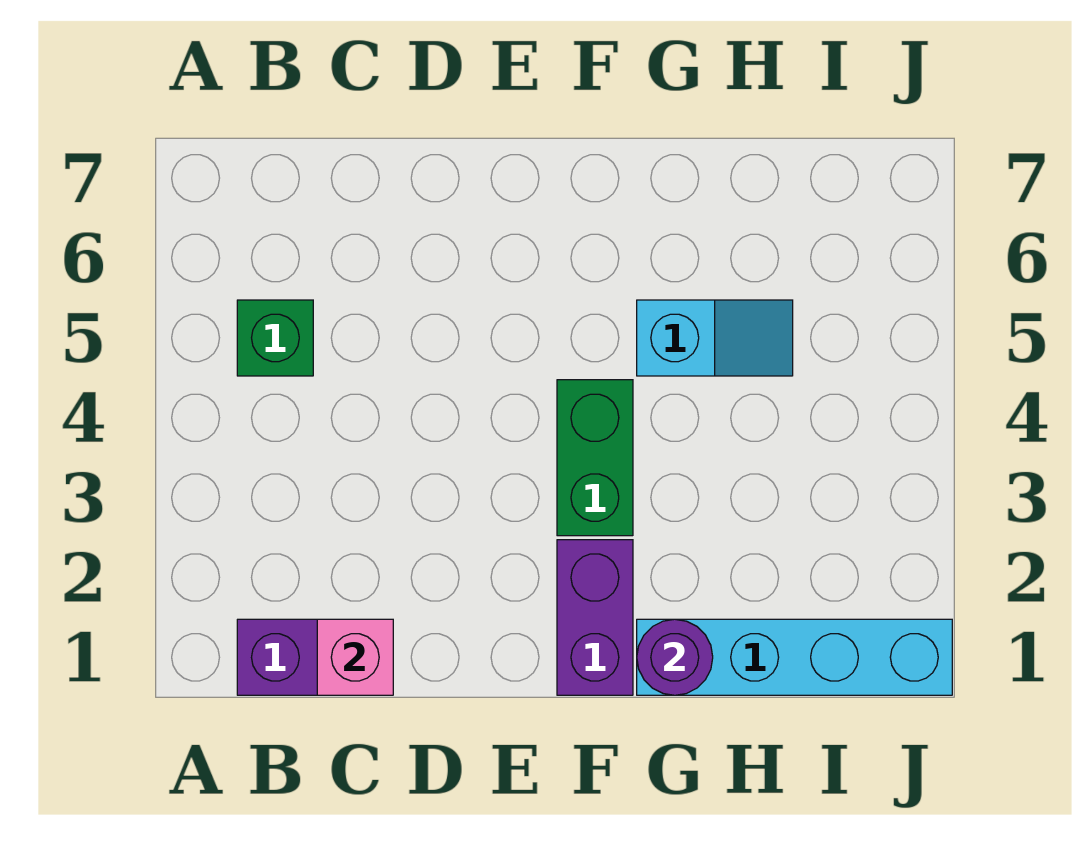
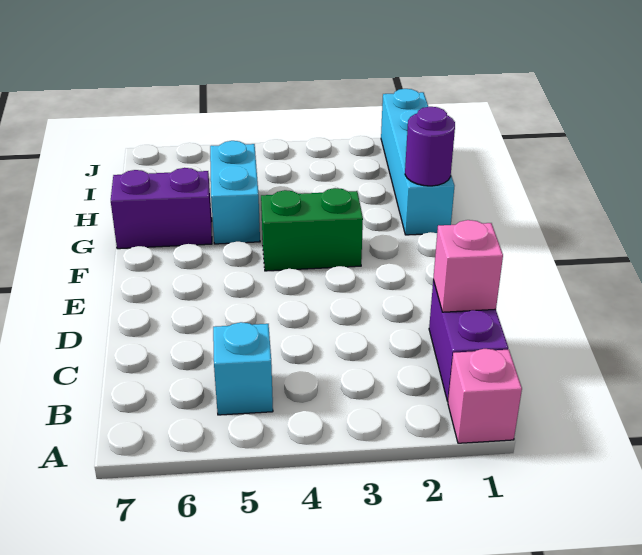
none -> pink brick A1 level 1
green brick B5 level 1 -> cyan brick B5 level 1
purple brick F1:F2 level 1 -> purple brick G6:G7 level 1
cyan slope G5:H5 level 1 top G -> cyan brick G5:H5 level 1

